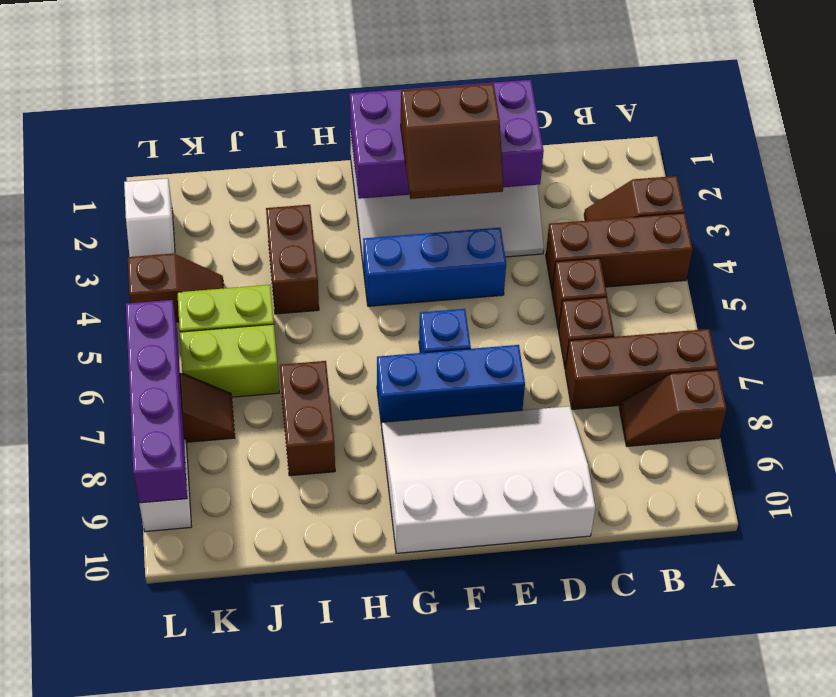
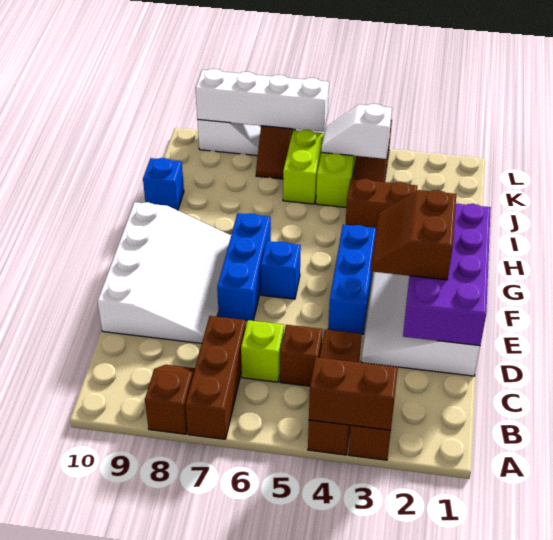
brown brick C6 level 1 -> lime brick C6 level 1
brown brick I7:I8 level 1 -> brown brick A3:A4 level 2
none -> blue brick I10 level 1
white slope L2:L3 level 1 top 2 -> white slope K4:K5 level 2 top 4
purple brick L6:L9 level 2 -> white brick L6:L9 level 2

